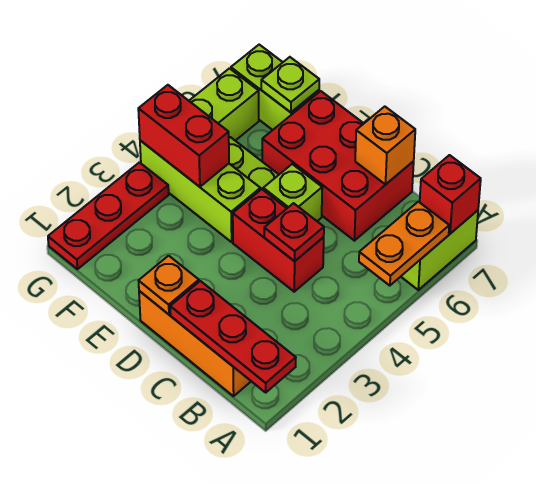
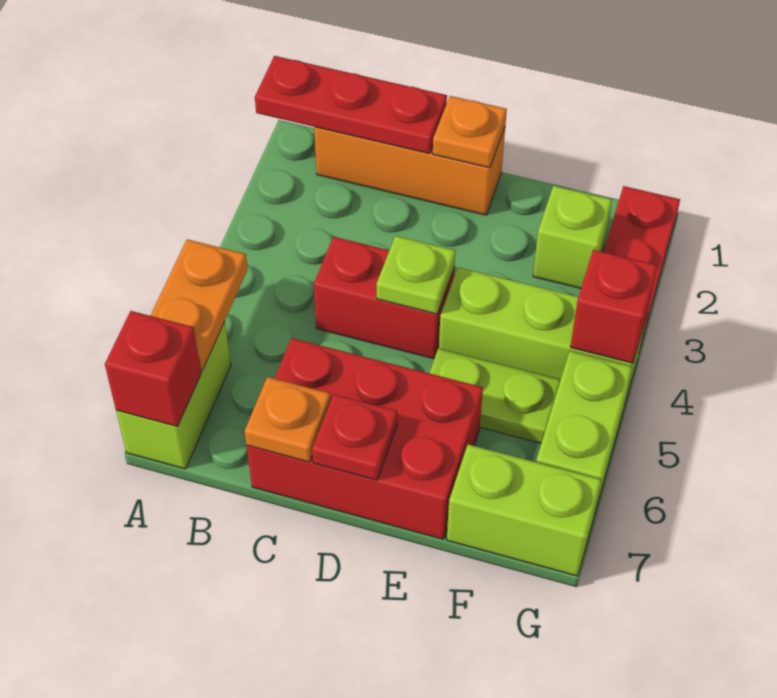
red plate C4 level 2 -> red plate D7 level 2
orange brick C7 level 2 -> orange plate C7 level 2
lime brick D5 level 1 -> lime brick F2 level 1
red brick F4:G4 level 2 -> red brick G4 level 2
lime plate F7 level 2 -> lime plate D4 level 2

